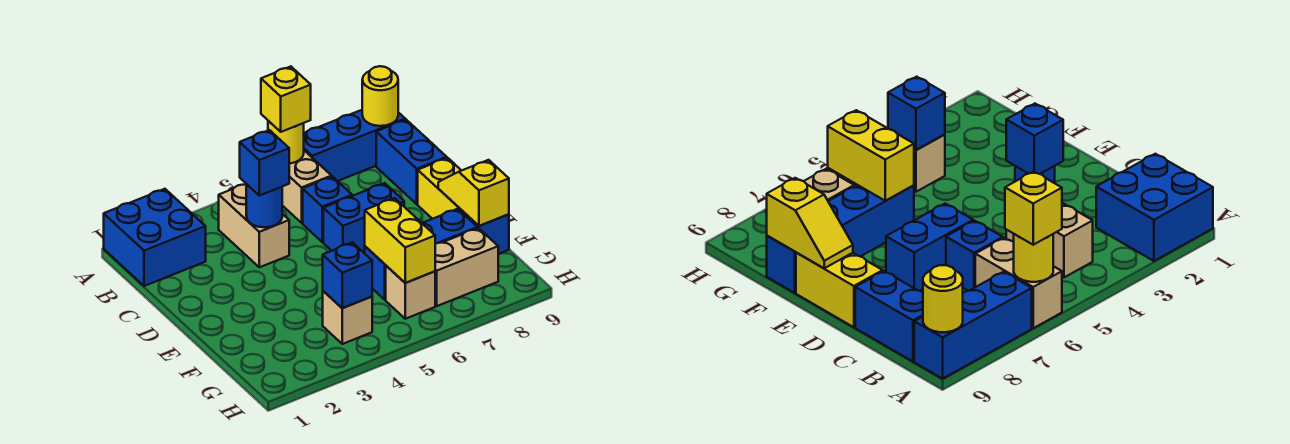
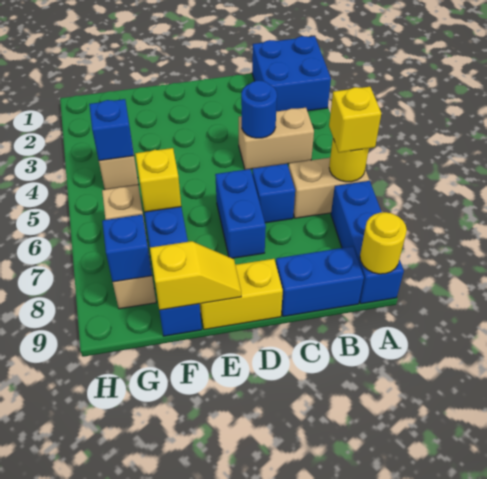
blue brick C4 level 3 -> blue brick G8 level 2
yellow brick F6:G6 level 2 -> yellow brick F6 level 2

